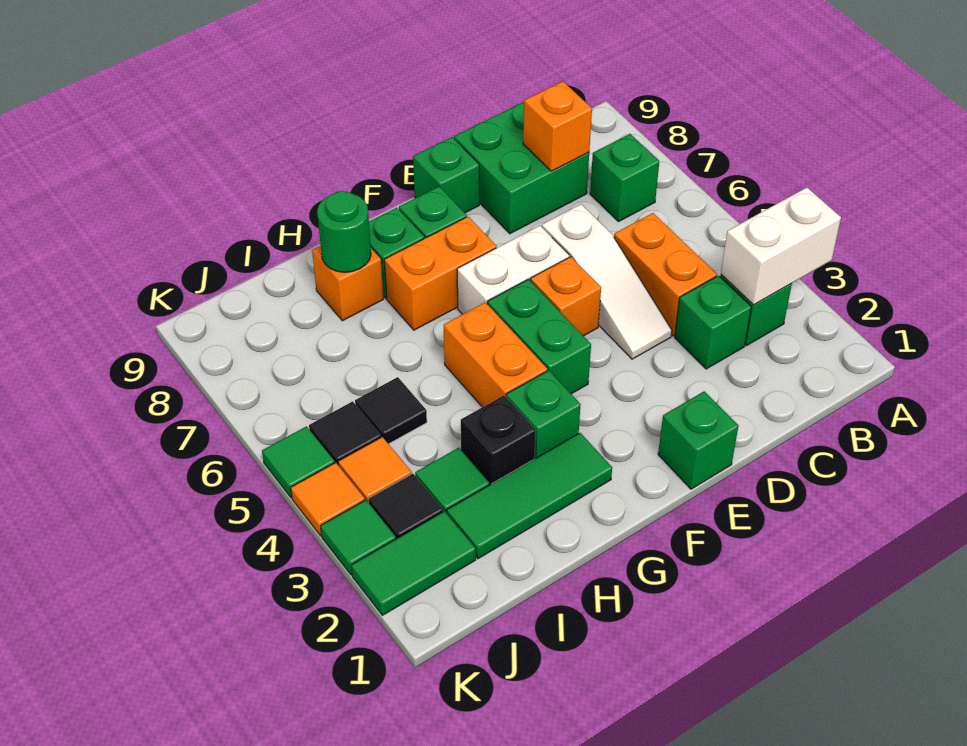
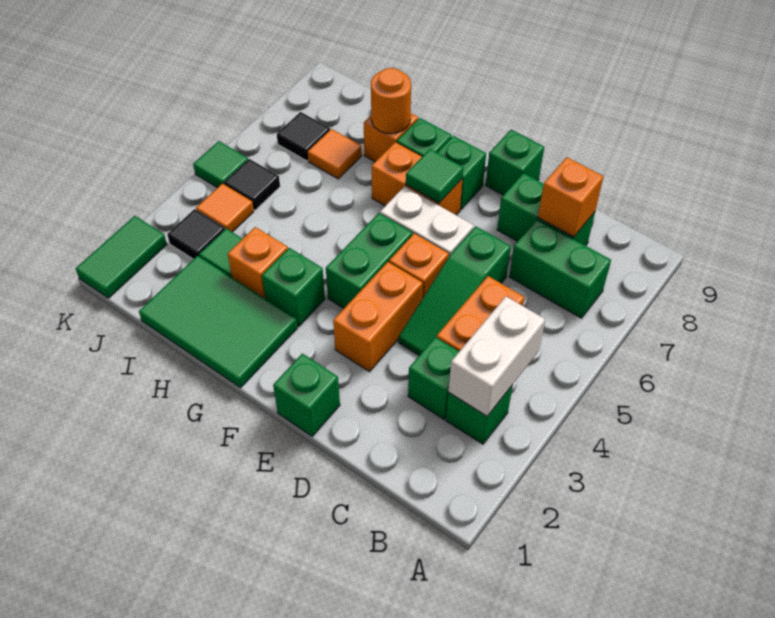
white brick A3:B3 level 2 -> white brick B3:B4 level 2
green brick B7 level 1 -> green brick B7:C7 level 1
green brick C8:D9 level 1 -> green brick C8:D8 level 1
white slope D4:D6 level 1 top 6 -> green slope D4:D6 level 1 top 6
green tile G2:I2 level 1 -> green tile G1:I2 level 1
orange brick G4:G5 level 1 -> orange brick E3:E4 level 1
black brick H3 level 1 -> orange brick H3 level 1
green round brick H8 level 2 -> orange round brick H8 level 2
black tile I5 level 1 -> black tile J7 level 1
green tile J2:K2 level 1 -> green tile K1:K2 level 1
green tile K3 level 1 -> green tile F7 level 2
orange tile K4 level 1 -> orange tile I7 level 1

